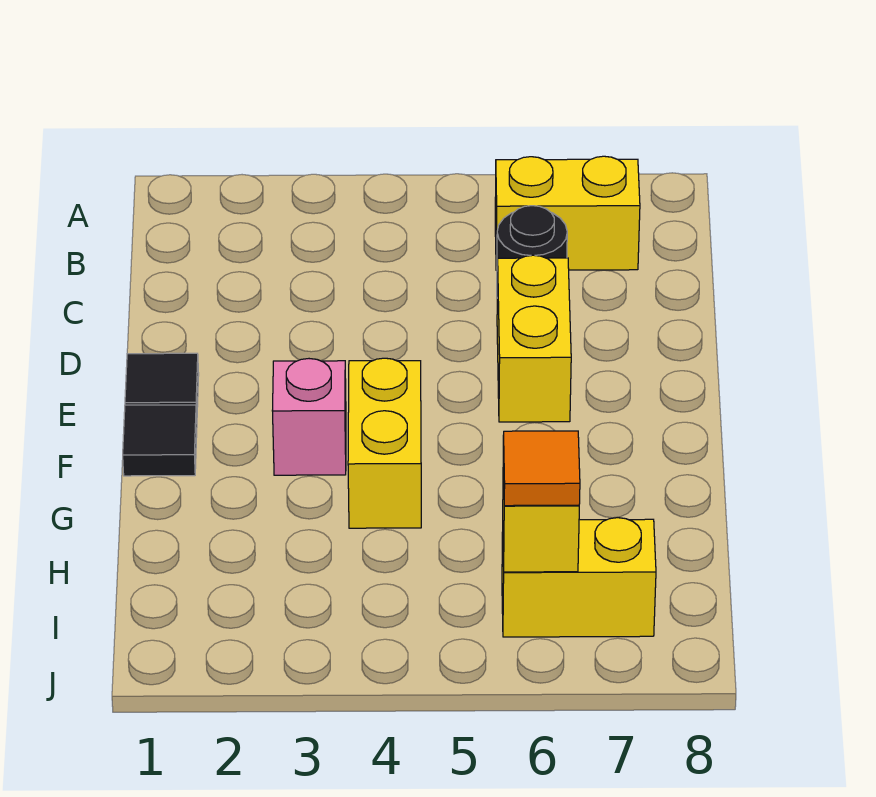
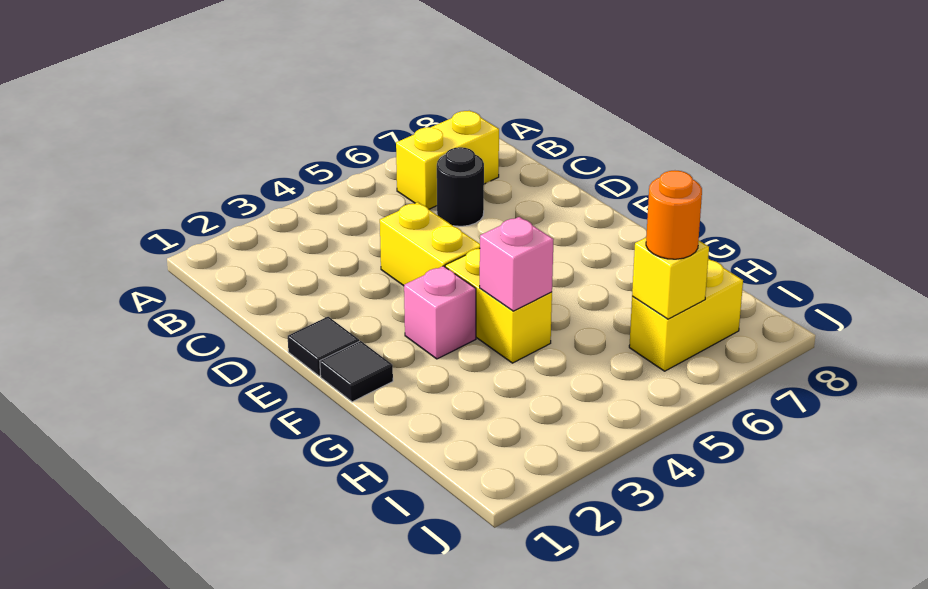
yellow brick D6:E6 level 1 -> yellow brick D4:E4 level 1
none -> pink brick G4 level 2
orange tile I6 level 3 -> orange round brick I6 level 3

